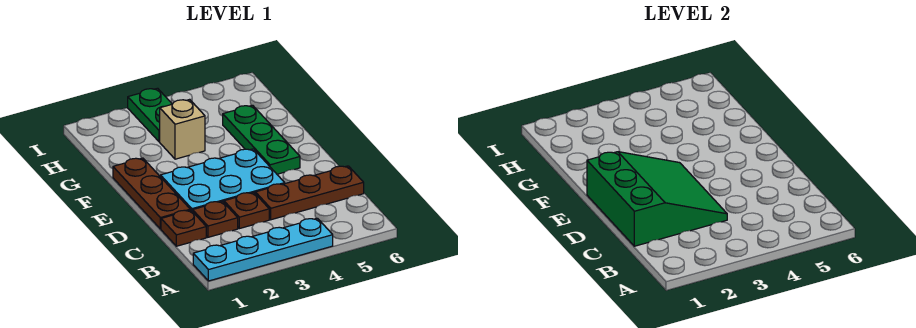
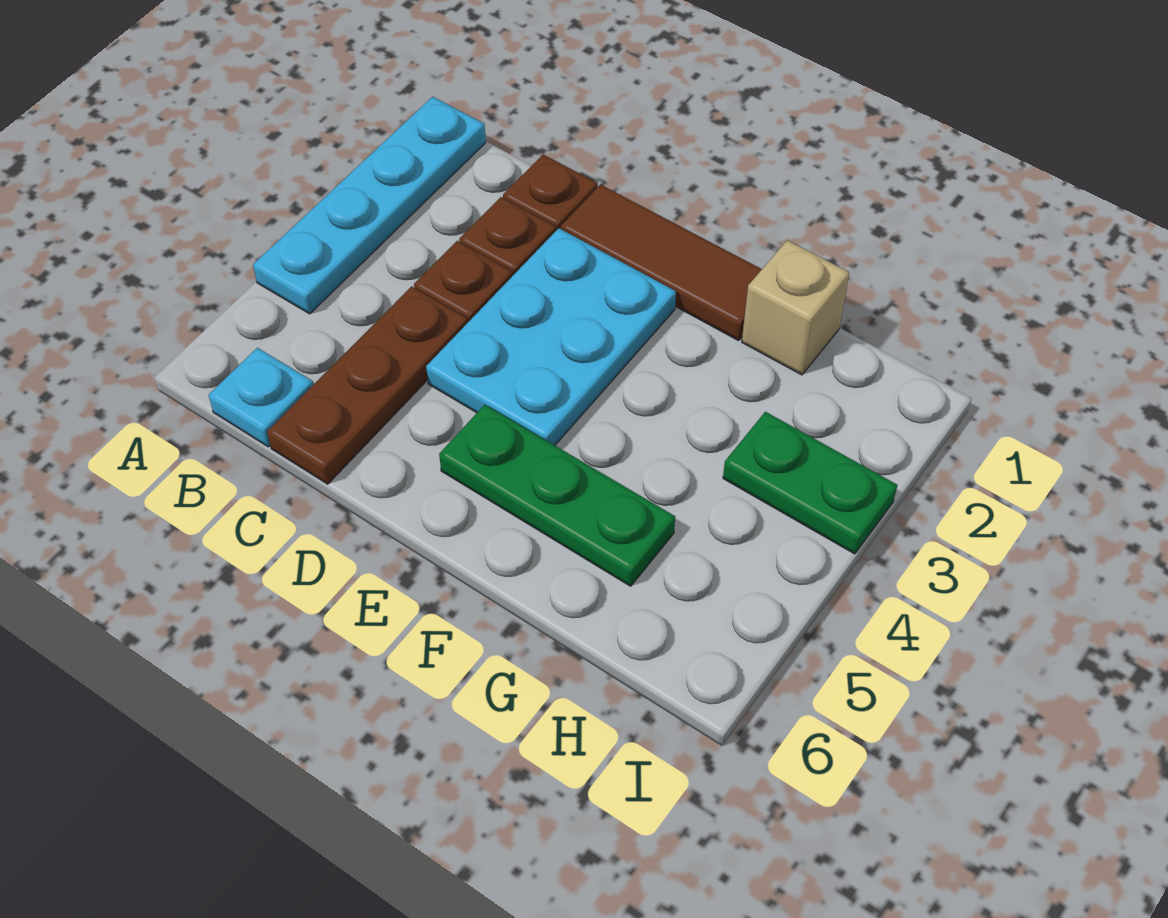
none -> cyan plate B6 level 1
green slope C1:E3 level 2 top 1 -> none
brown plate D1:F1 level 1 -> brown tile D1:F1 level 1
tan brick G3 level 1 -> tan brick G1 level 1

